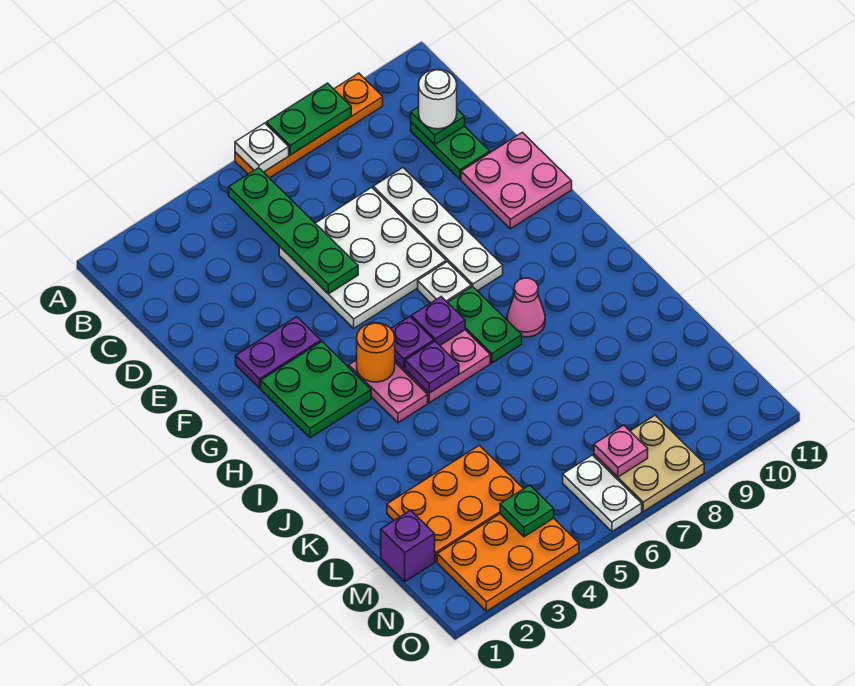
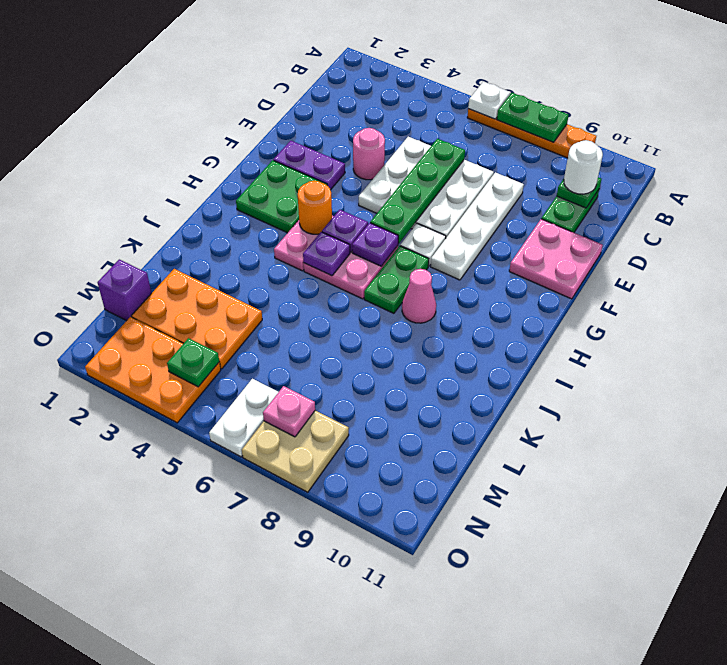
green plate B5:E5 level 2 -> green plate D6:G6 level 2
none -> pink round brick E4 level 1

